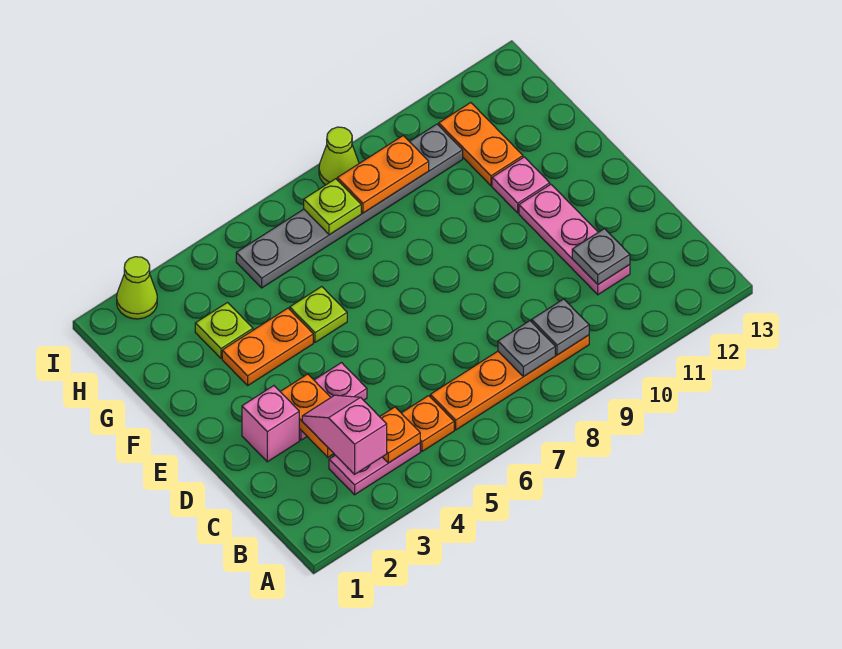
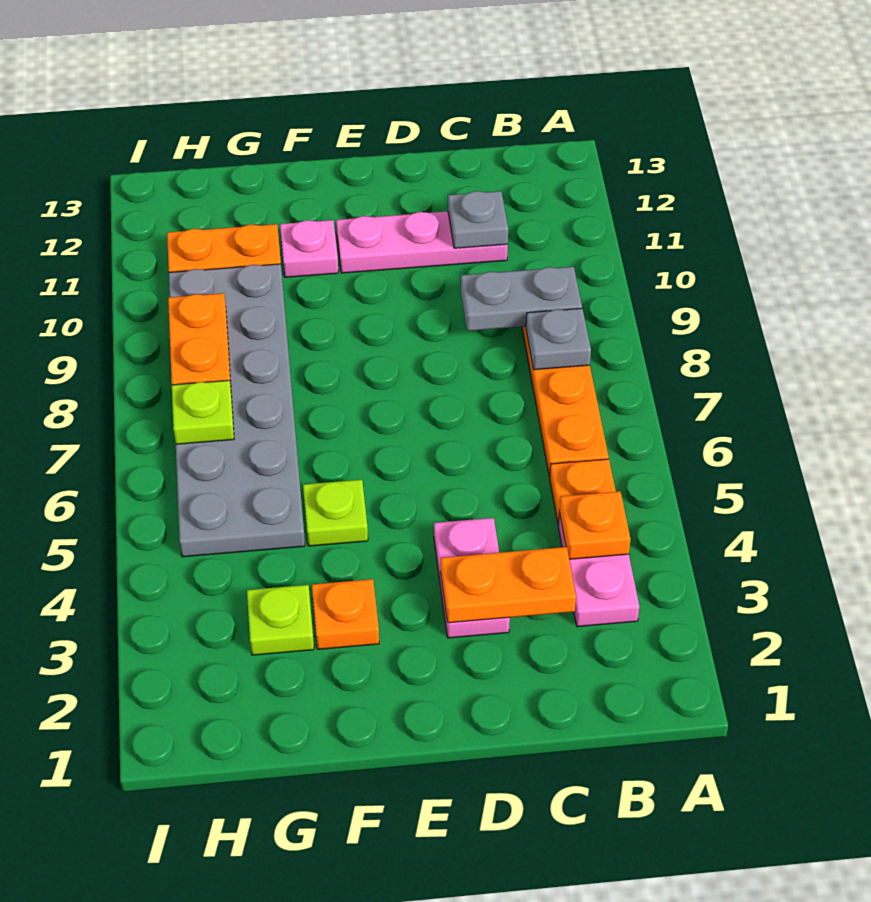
pink slope B3:C3 level 3 top B -> none
grey plate B9 level 2 -> grey plate B9:C9 level 2
pink brick D2 level 1 -> none
orange plate F3:F4 level 1 -> orange plate F3 level 1
grey plate H5:H10 level 1 -> grey plate G5:H10 level 1
lime cone I2 level 1 -> none
lime cone I8 level 1 -> none

